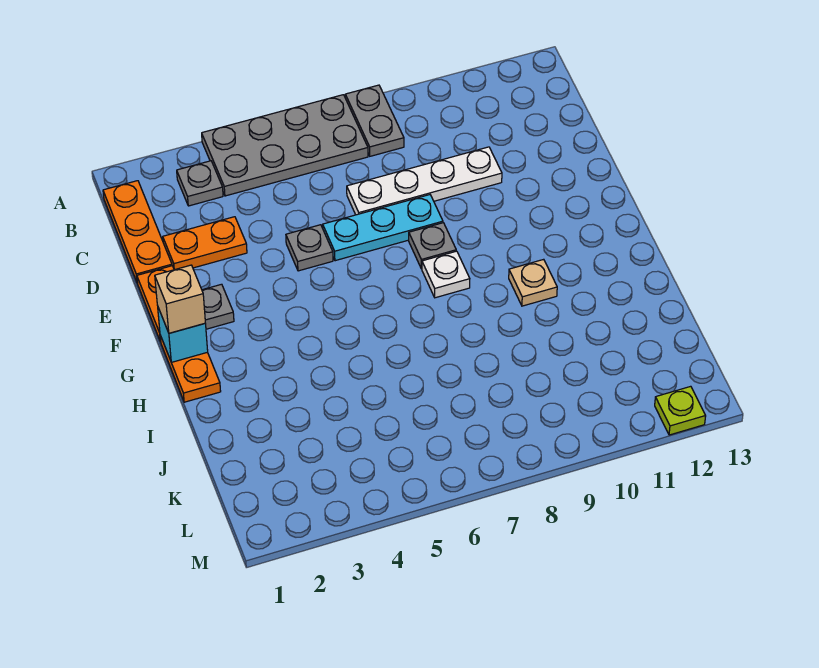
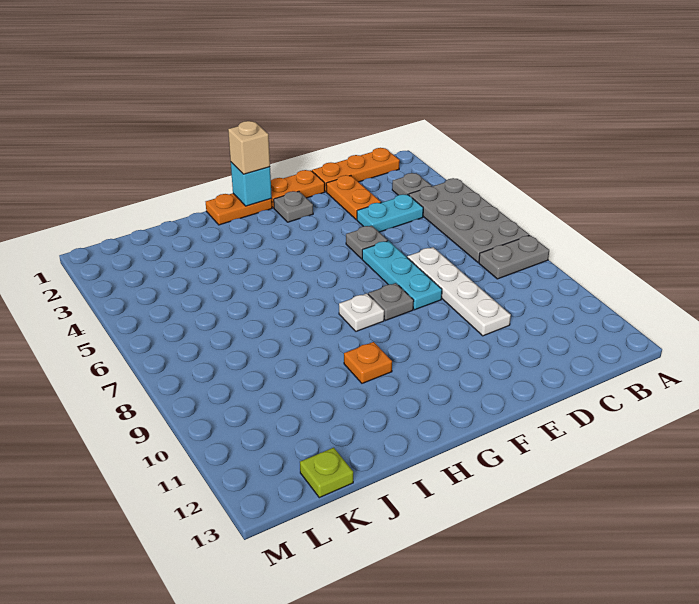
none -> cyan plate C4:D4 level 1
tan plate H10 level 1 -> orange plate H10 level 1
lime plate M12 level 1 -> lime plate K13 level 1

